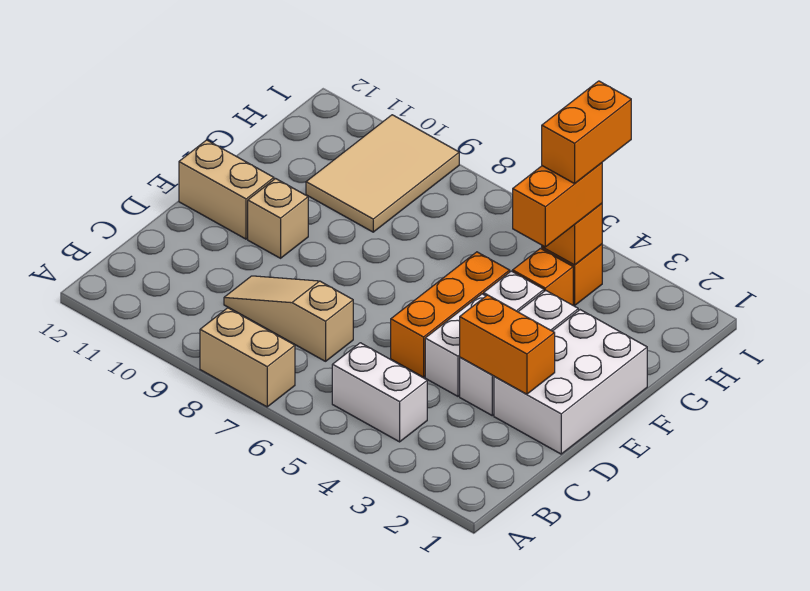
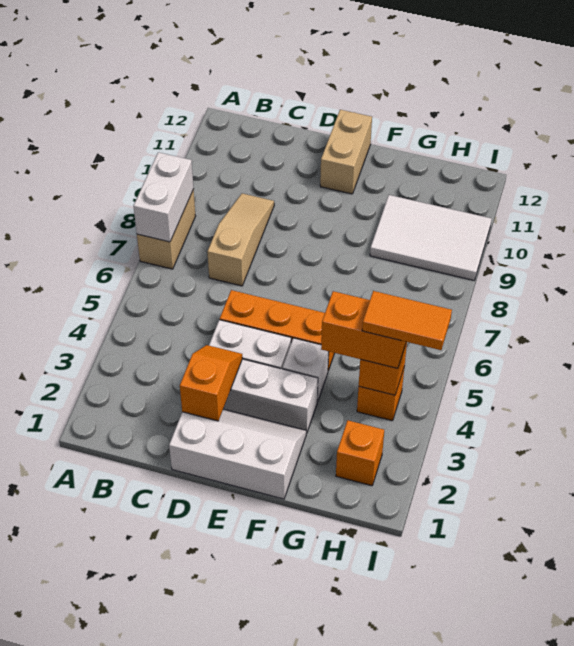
white brick B4:B5 level 1 -> white brick A7:A8 level 2
white brick D1:F2 level 1 -> white slope D1:F2 level 1 top 1
orange brick D2:D3 level 2 -> orange slope D2:D3 level 2 top 2
tan brick E10 level 1 -> none
orange brick G4 level 1 -> orange brick H2 level 1
tan tile G9:I10 level 1 -> white tile G9:I10 level 1
orange brick H4:I4 level 4 -> orange tile H4:I4 level 4

